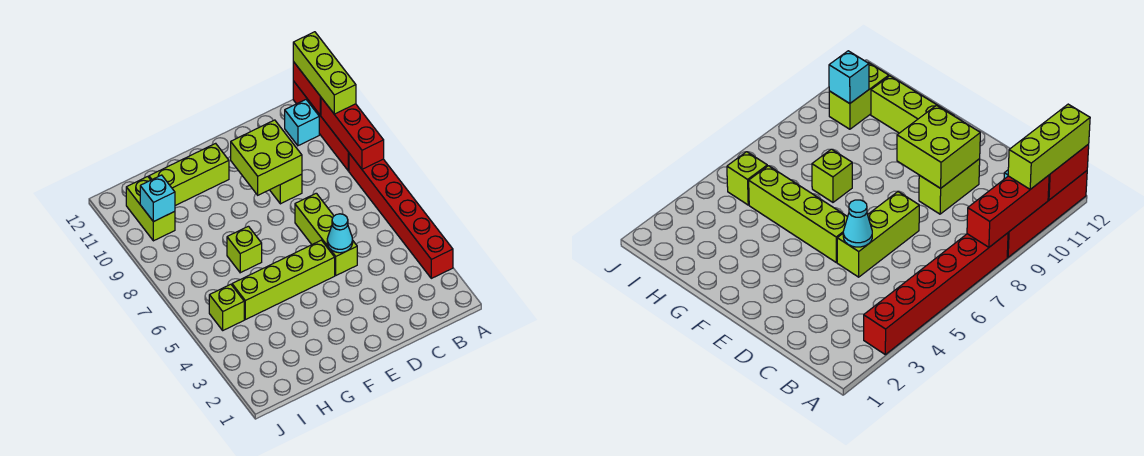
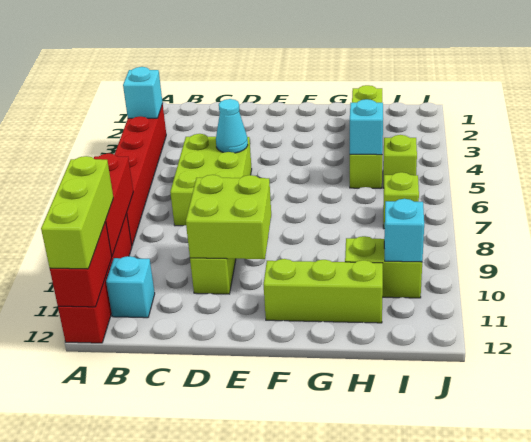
none -> cyan brick A3 level 2
lime brick D5:D7 level 1 -> lime brick C5:D7 level 1
lime brick E5:H5 level 1 -> lime brick H2:H5 level 1
lime brick G7 level 1 -> lime brick I7 level 1
none -> cyan brick H5 level 2
lime brick I10:I11 level 1 -> lime brick H10:I10 level 1

